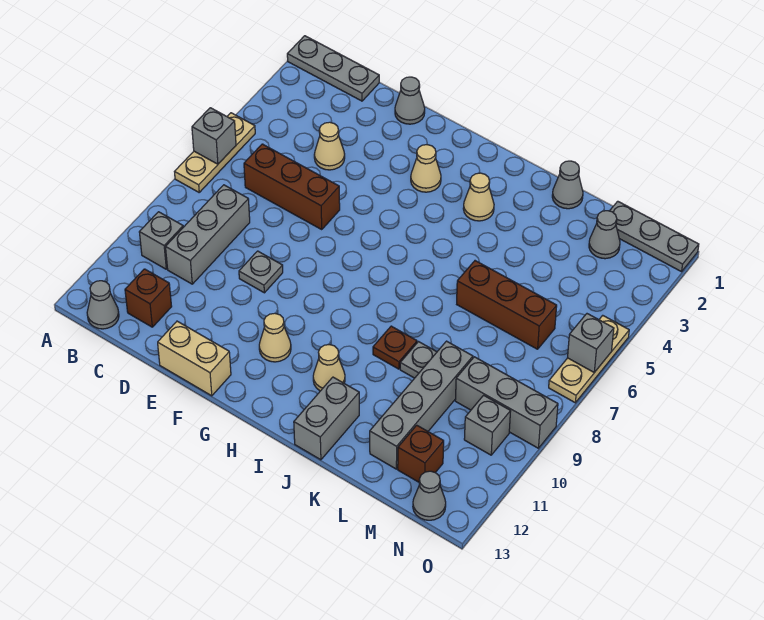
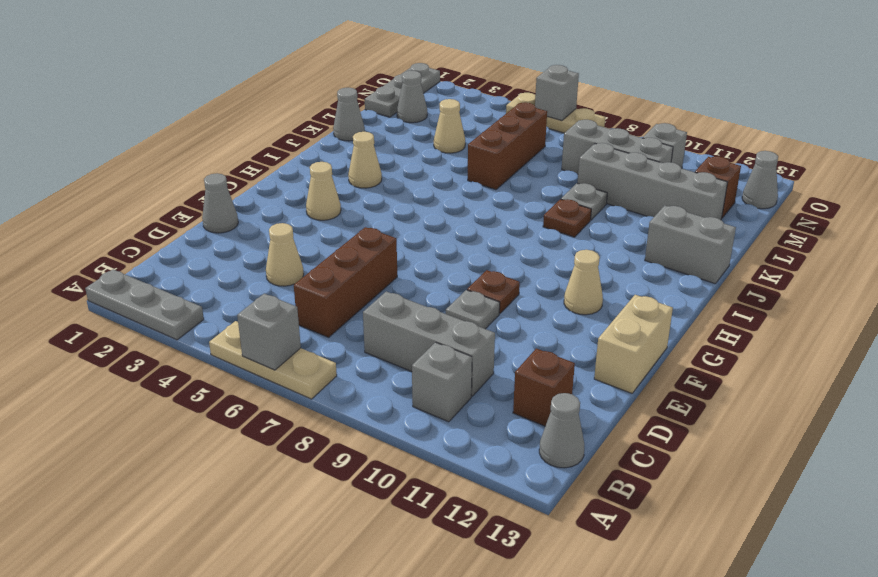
grey plate A1:C1 level 1 -> grey plate A1:A3 level 1
none -> brown plate F9 level 1
tan cone I11 level 1 -> tan cone L4 level 1
grey brick M9:O9 level 1 -> grey brick M8:M10 level 1

